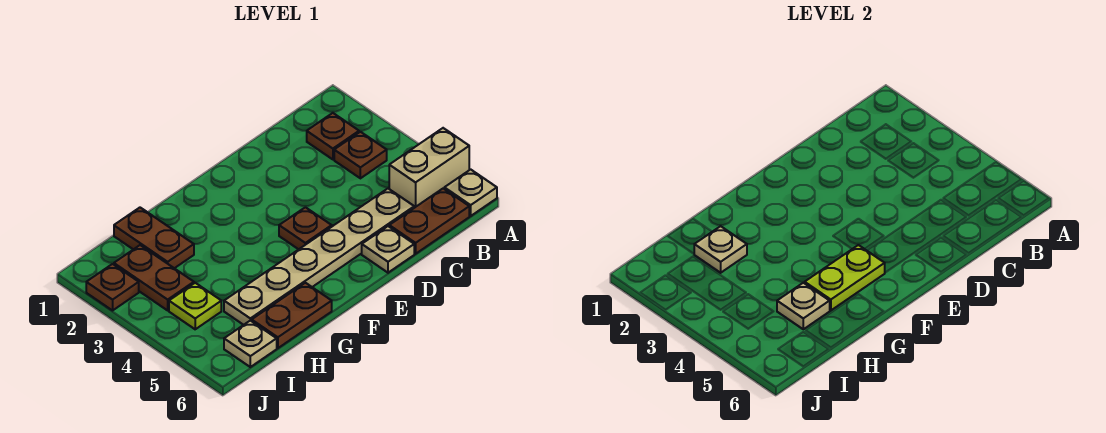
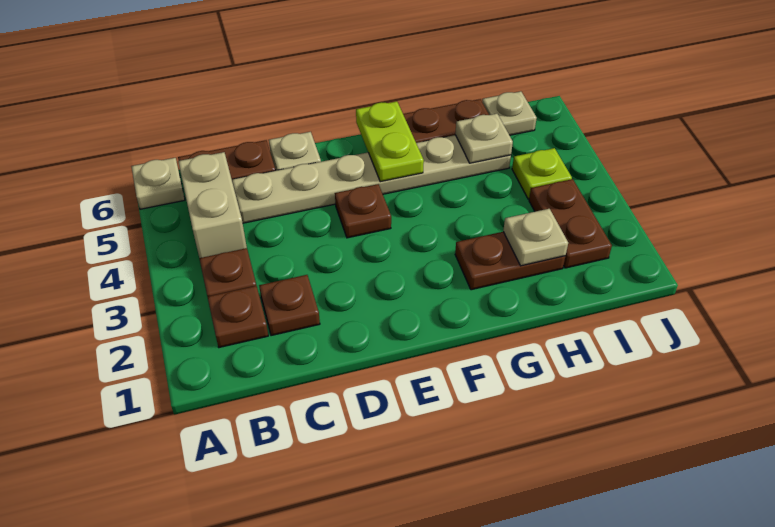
tan brick A5:B5 level 1 -> tan brick B4:B5 level 1
lime plate F5:G5 level 2 -> lime plate F5:F6 level 2
brown plate H1:H2 level 1 -> brown plate G2:H2 level 1
brown plate J2 level 1 -> brown plate C2 level 1

